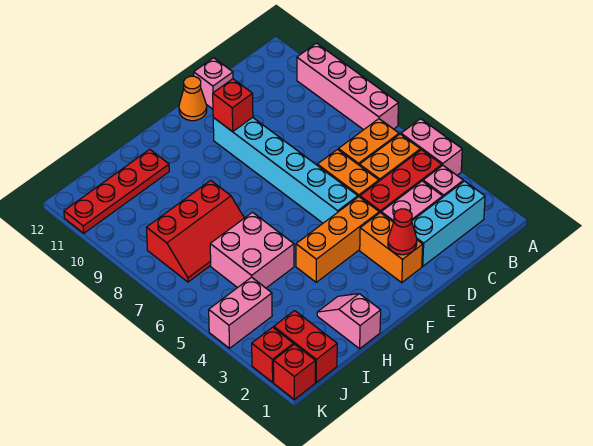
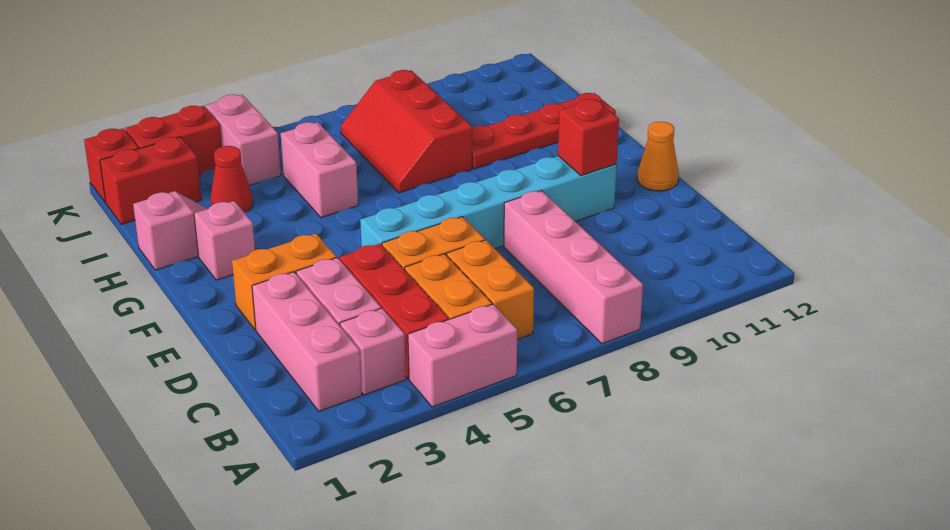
pink brick A7:A10 level 1 -> pink brick A8:D8 level 1
cyan brick B2:D2 level 1 -> pink brick B2:D2 level 1
pink brick D12 level 1 -> pink brick G2 level 1
red cone E2 level 2 -> red cone I3 level 1
orange brick E4:G4 level 1 -> none
pink brick H5:I6 level 1 -> pink brick H5:I5 level 1
red plate H11:K11 level 1 -> red plate H9:H12 level 1
red brick K2 level 1 -> red brick K2:K3 level 1

